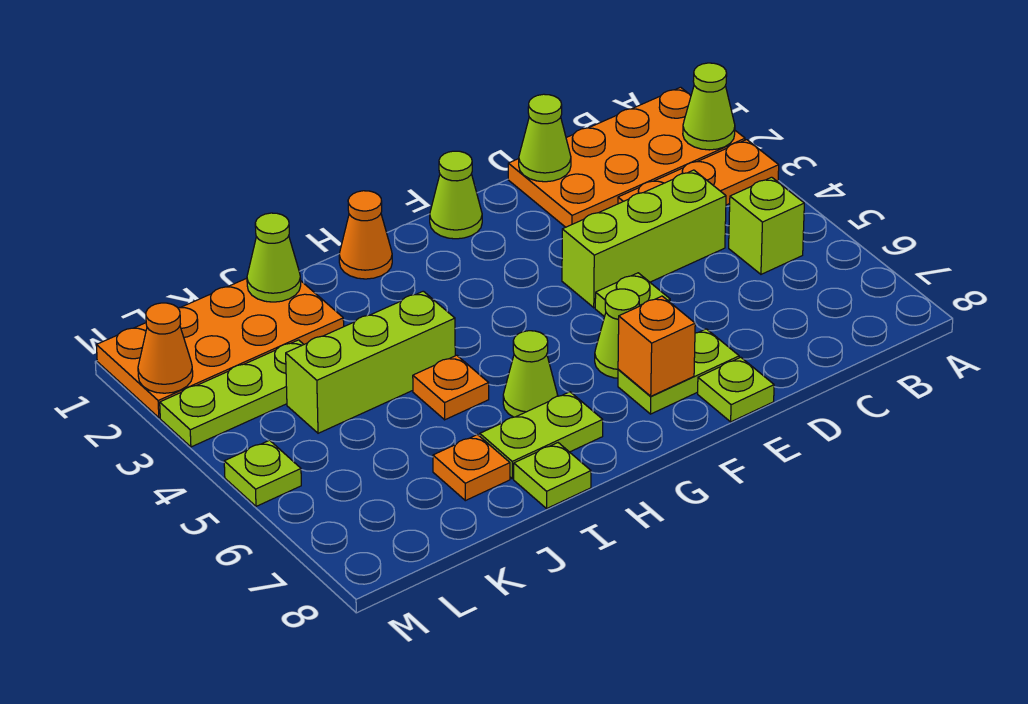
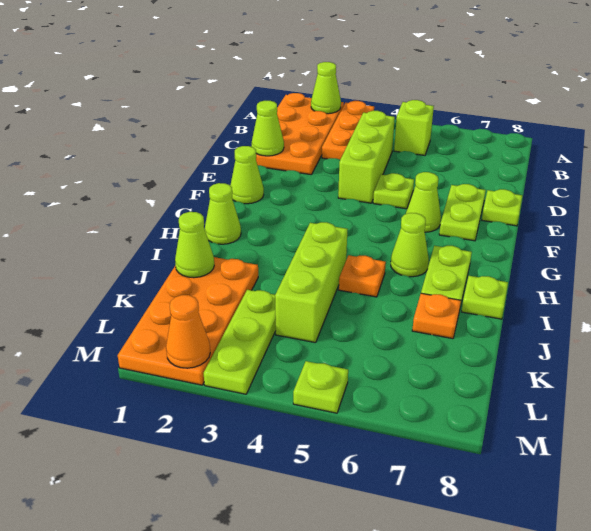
orange brick F7 level 2 -> none
orange cone H1 level 1 -> lime cone H1 level 1

